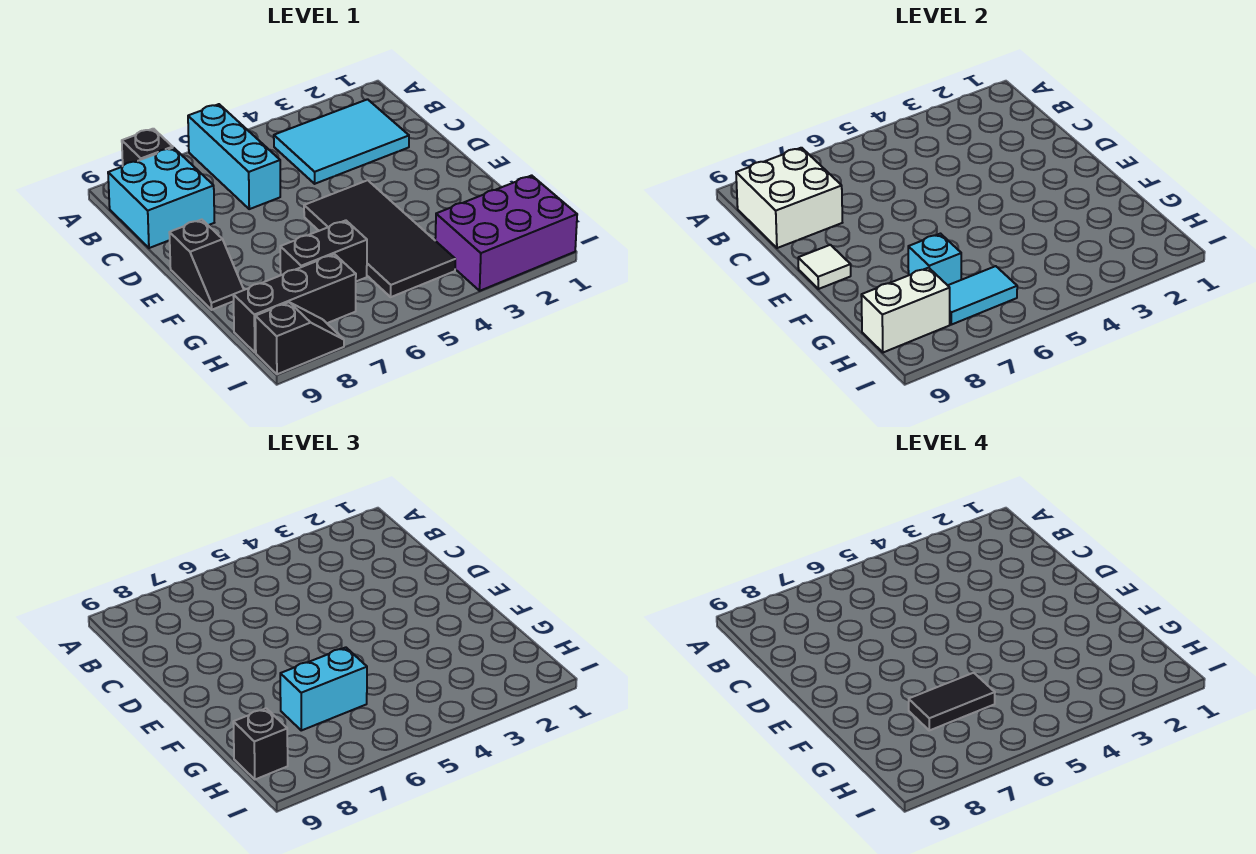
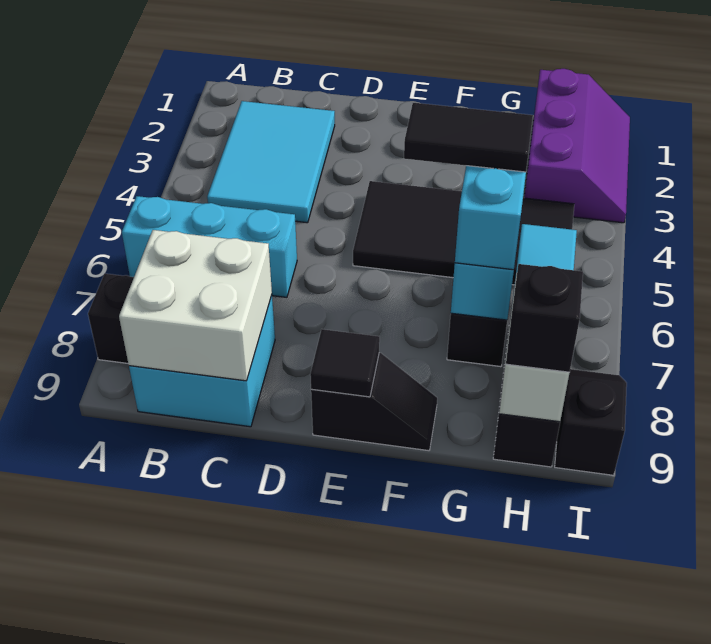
white tile E9 level 2 -> black tile E9 level 2
black tile G6:G7 level 4 -> black tile F6:G6 level 4
purple brick H1:I3 level 1 -> purple slope H1:I3 level 1 top H

